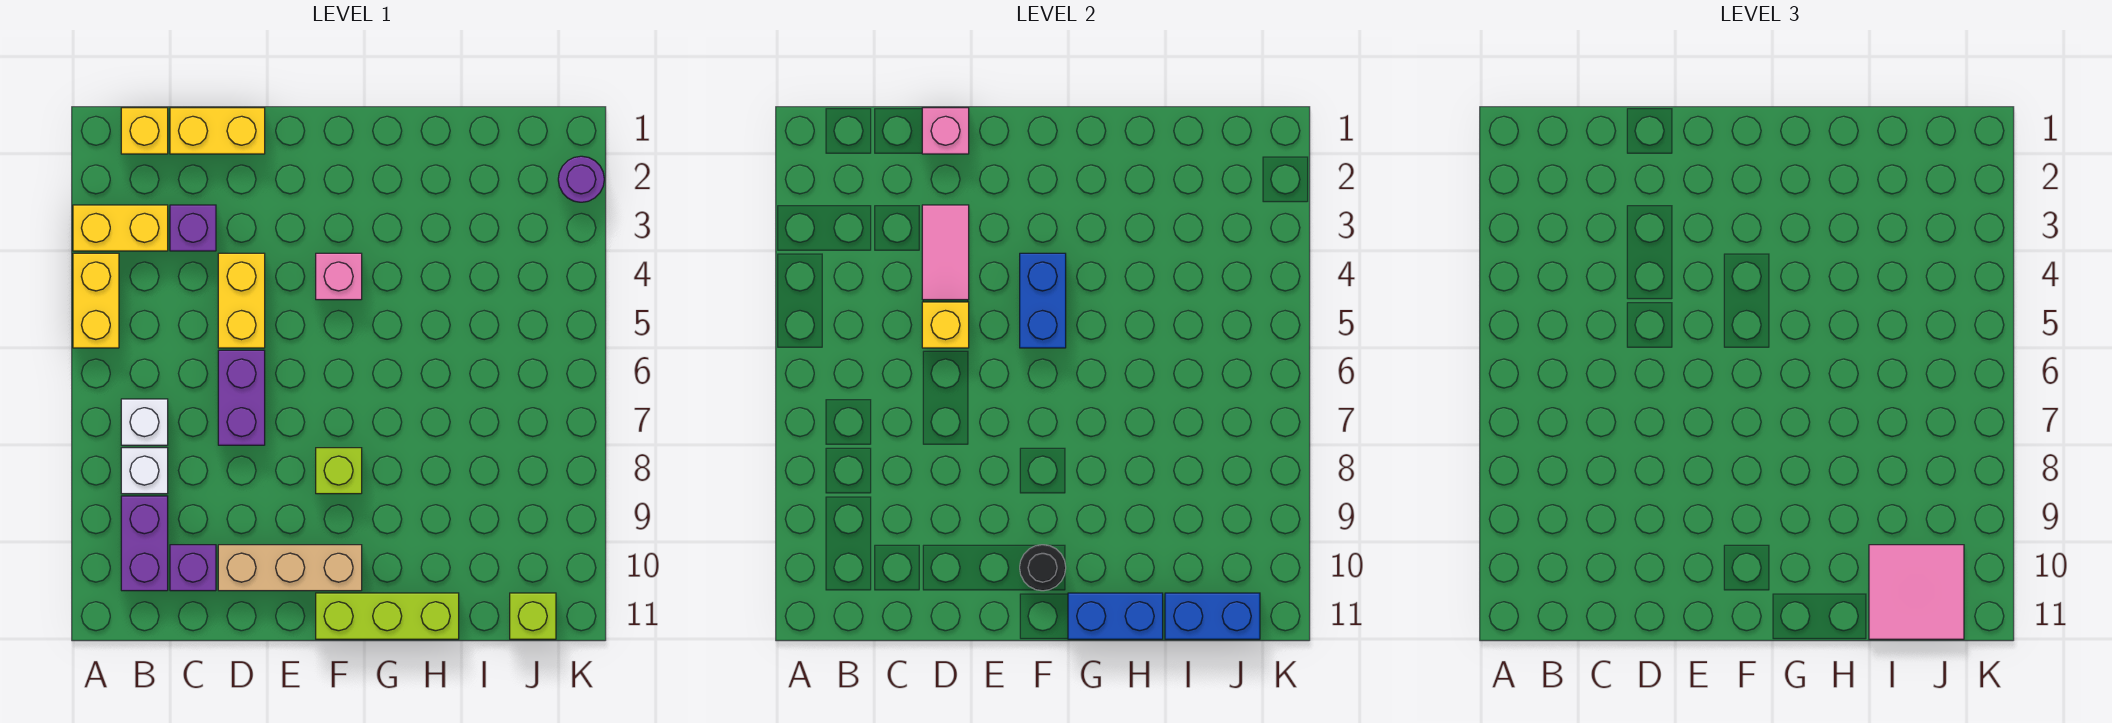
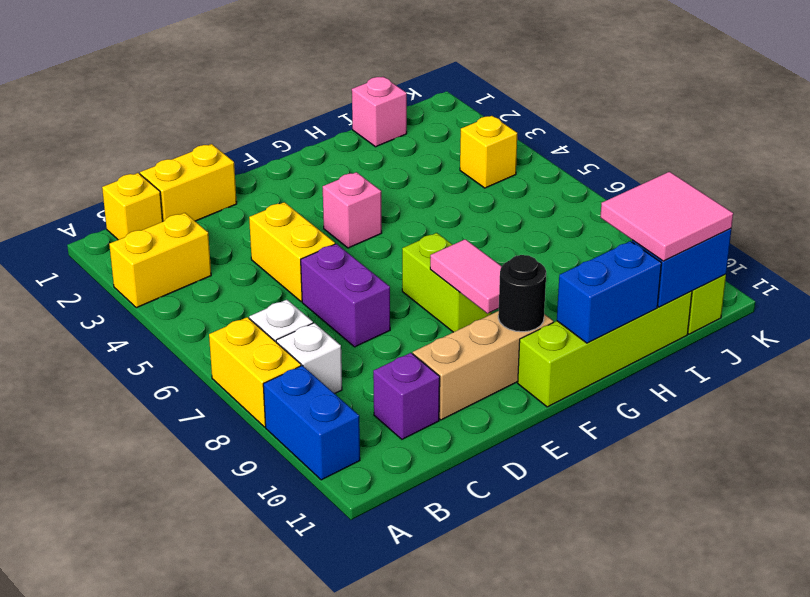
yellow brick A4:A5 level 1 -> yellow brick A7:A8 level 1
purple brick B9:B10 level 1 -> none
purple brick C3 level 1 -> none
pink brick D1 level 2 -> pink brick I1 level 1
pink tile D3:D4 level 2 -> pink tile F8:F9 level 2
yellow brick D5 level 2 -> yellow brick J4 level 1
blue brick F4:F5 level 2 -> blue brick A9:A10 level 1
lime brick F8 level 1 -> lime brick F7:F8 level 1
lime brick F11:H11 level 1 -> lime brick F11:I11 level 1
purple round brick K2 level 1 -> none

